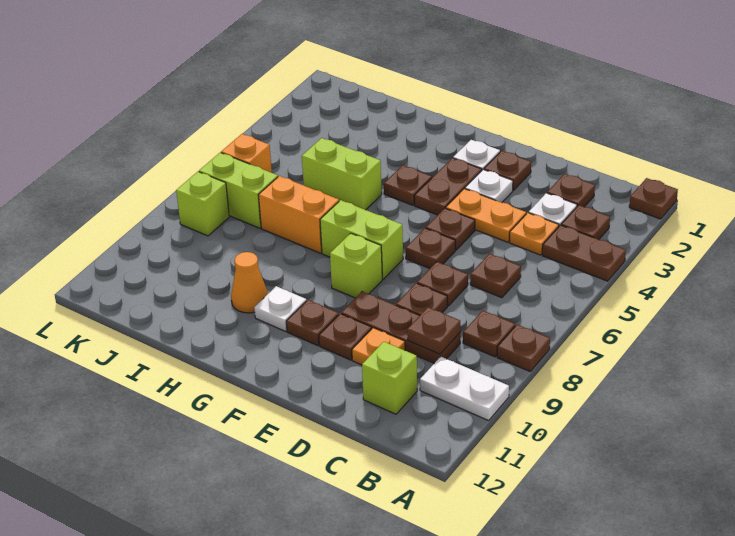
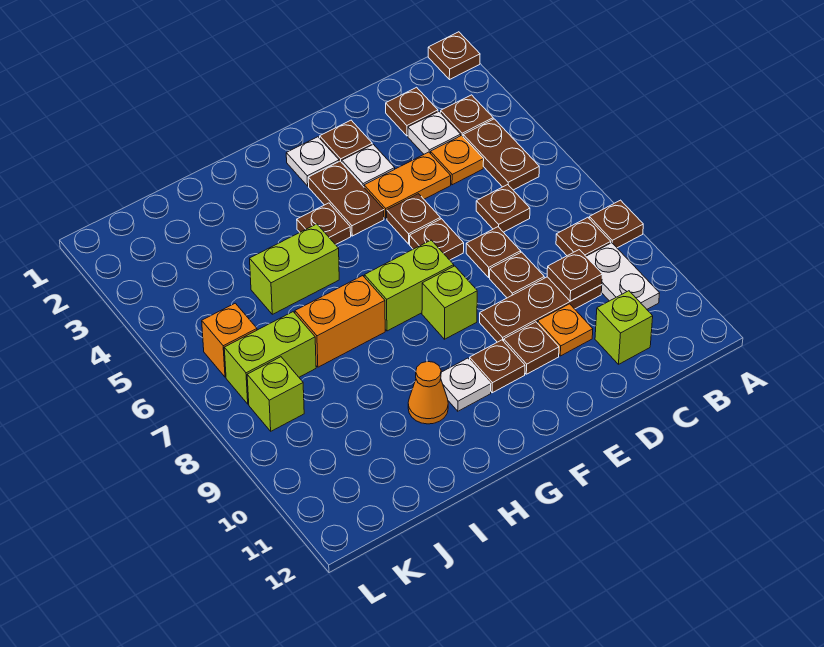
brown plate A4:B4 level 1 -> brown plate B4:B5 level 1
white plate A10:B10 level 1 -> white plate B9:B10 level 1

